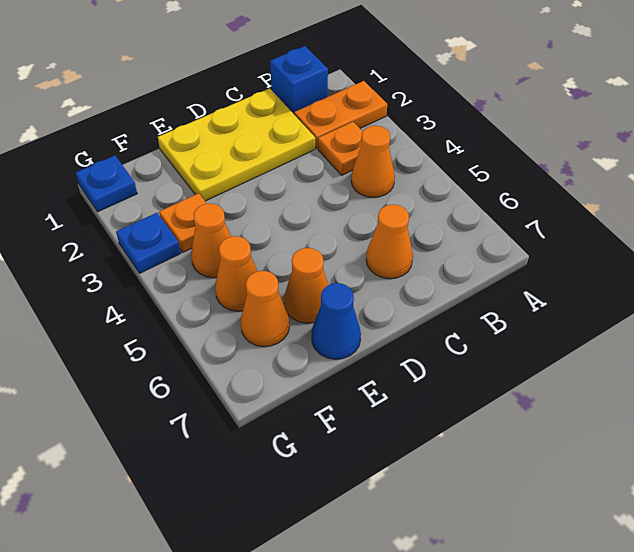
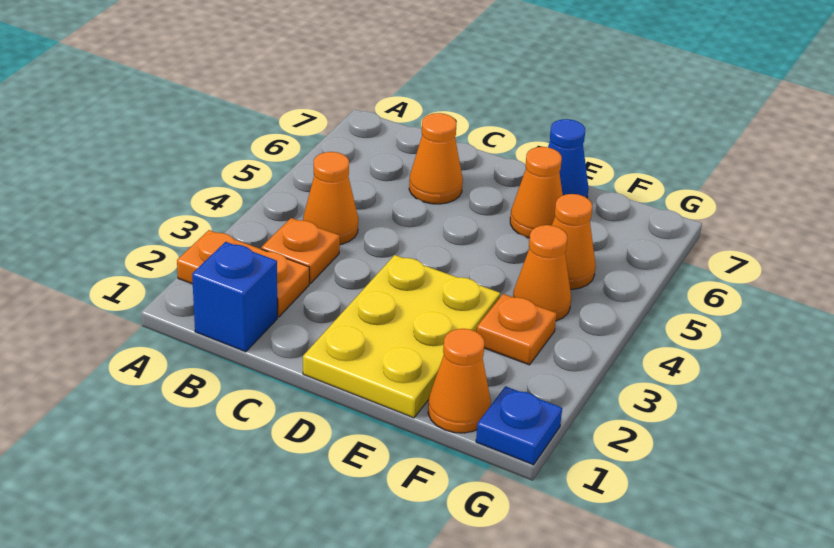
yellow plate C1:E2 level 1 -> yellow plate D1:E3 level 1
orange cone F6 level 1 -> orange cone F1 level 1
blue plate G3 level 1 -> none

